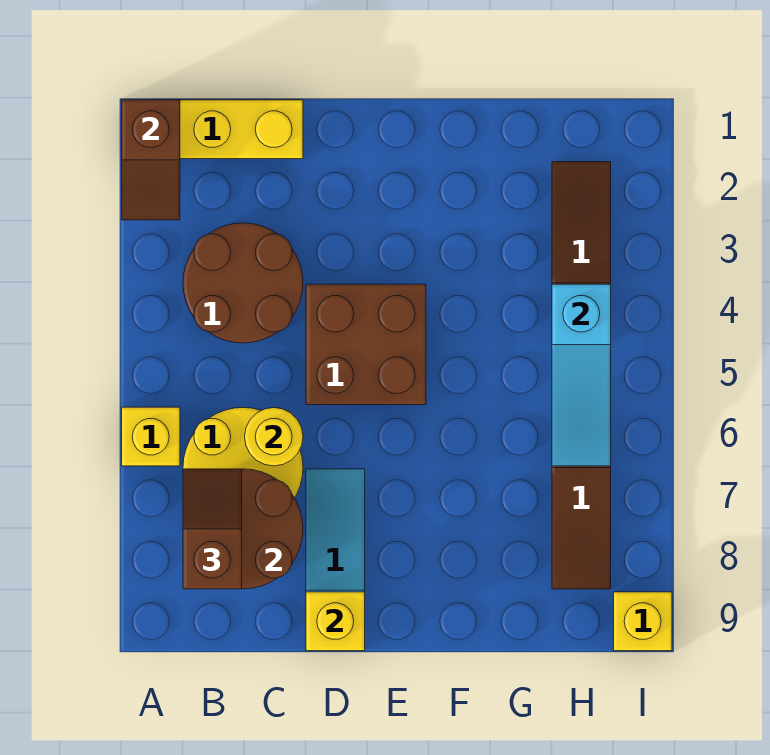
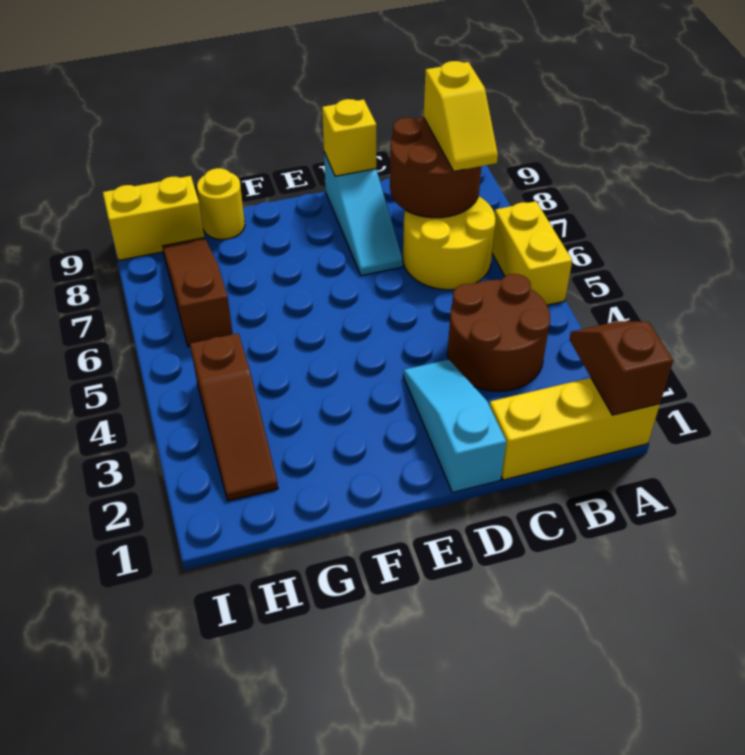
yellow brick A6 level 1 -> yellow brick A5:A6 level 1
brown slope B7:B8 level 3 top 8 -> yellow slope B7:B8 level 3 top 8
yellow round brick C6 level 2 -> yellow round brick G9 level 1
brown brick D4:E5 level 1 -> none
cyan slope H4:H6 level 2 top 4 -> cyan slope D1:D3 level 1 top 1
yellow brick I9 level 1 -> yellow brick H9:I9 level 1

